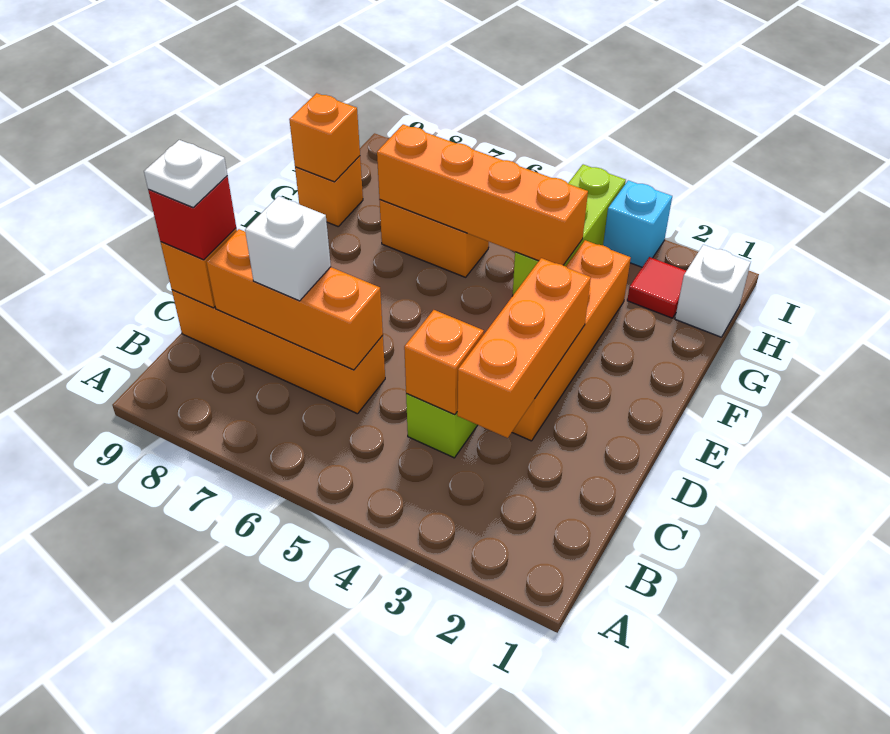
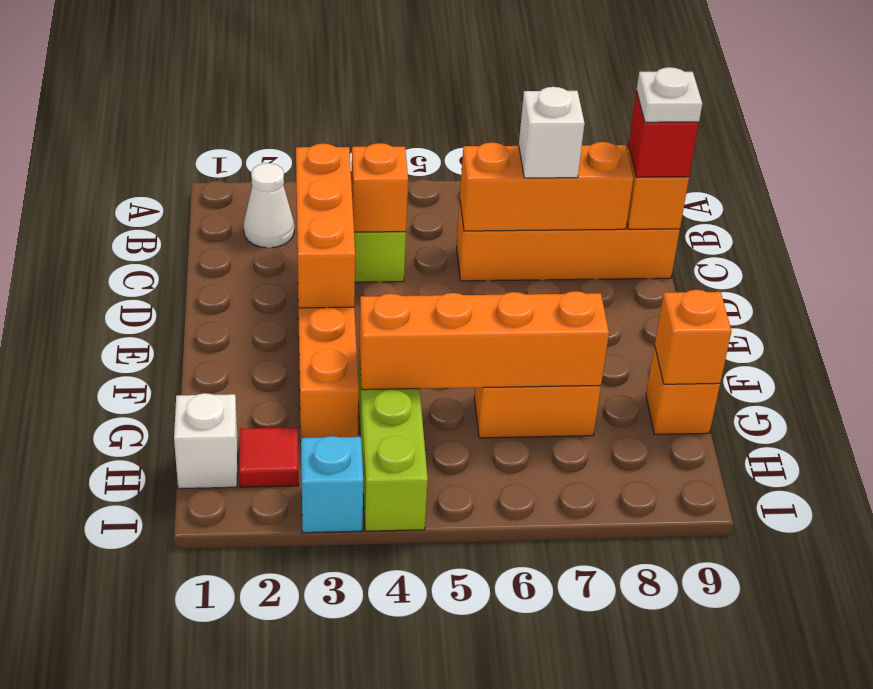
none -> white cone B2 level 1

